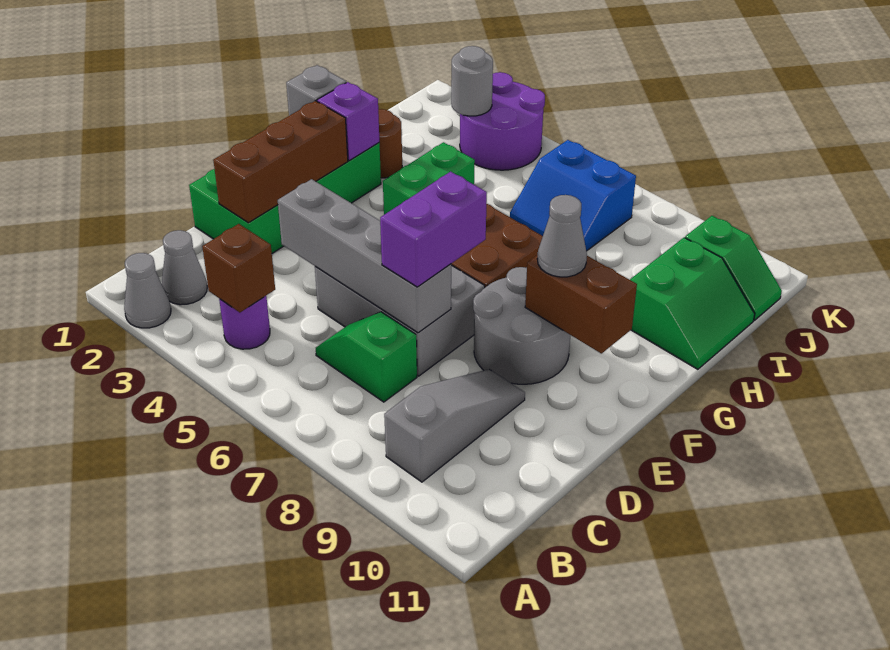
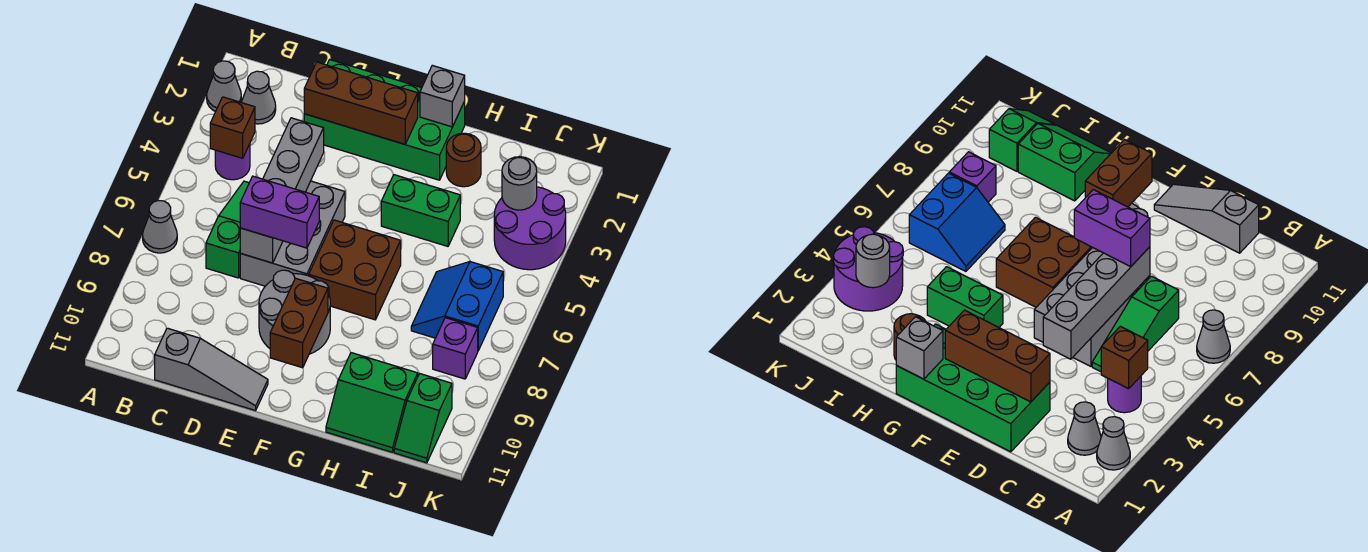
grey slope B9:D9 level 1 top B -> grey slope C11:E11 level 1 top C
green slope C6:C7 level 1 top 7 -> green slope C5:C7 level 1 top 7
grey cone F9 level 3 -> grey cone A7 level 1
purple brick G2 level 2 -> purple brick J8 level 1

